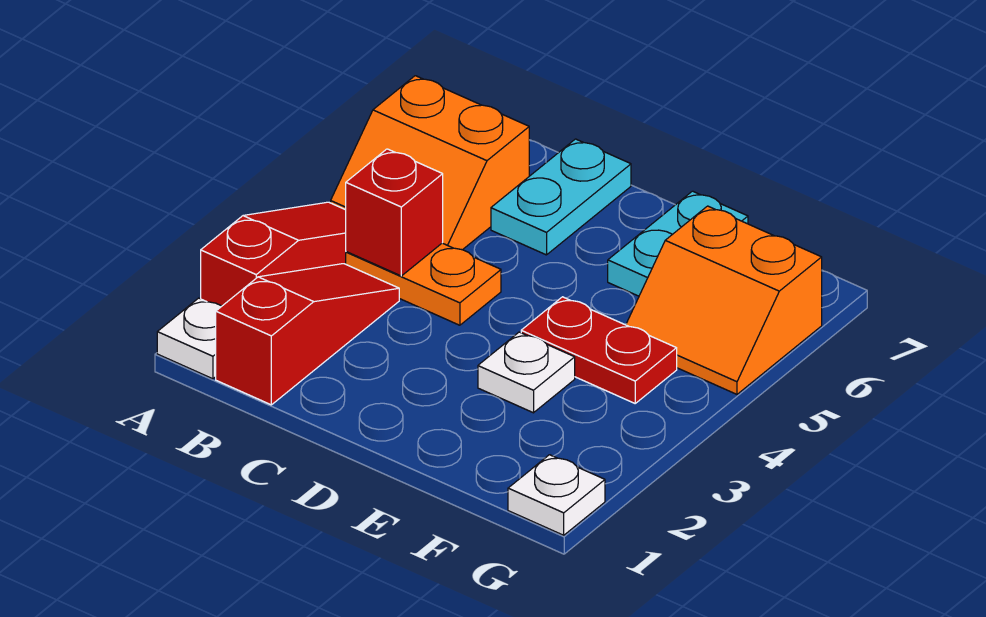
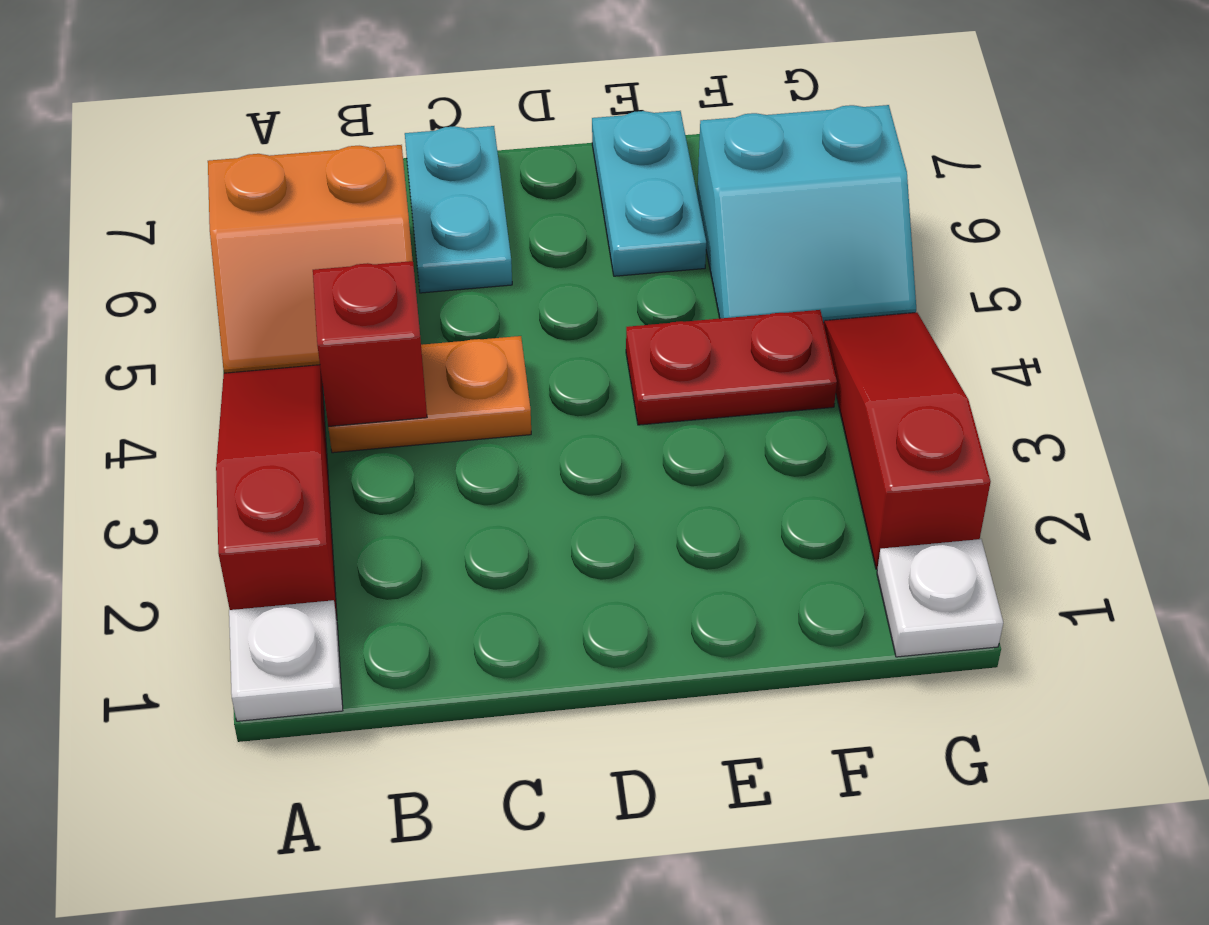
red slope B1:B3 level 1 top 1 -> red slope G2:G4 level 1 top 2
white plate E3 level 1 -> none
orange slope F5:G6 level 1 top 6 -> cyan slope F5:G6 level 1 top 6

